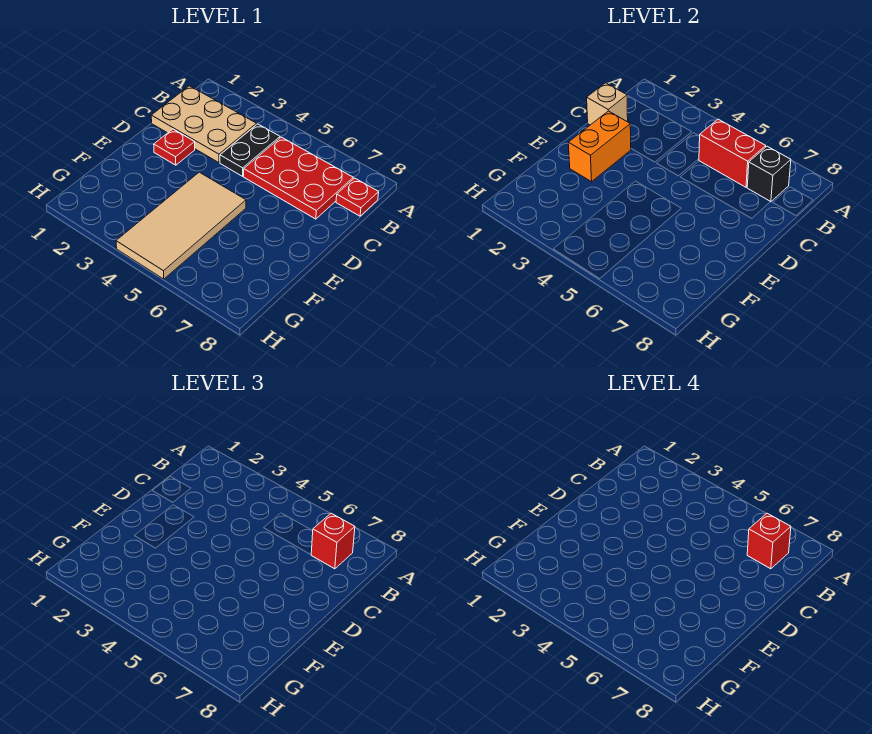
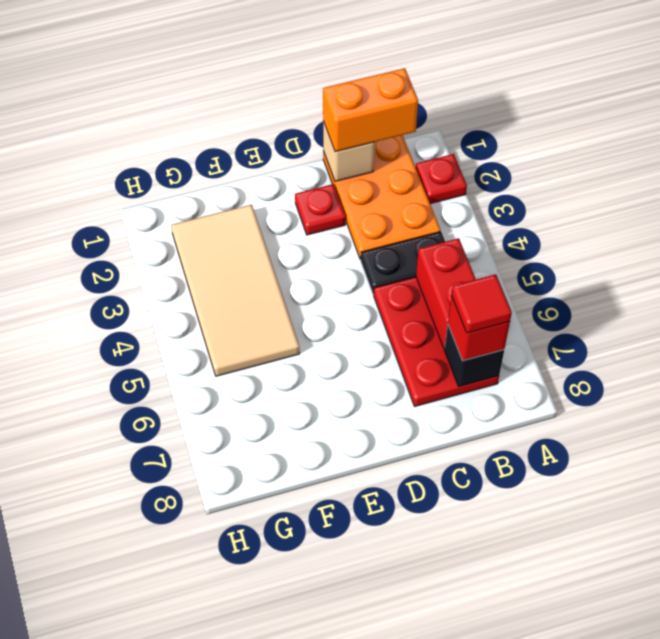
tan plate B1:C3 level 1 -> orange plate B1:C3 level 1
red brick B7 level 4 -> red tile B7 level 4
red plate B8 level 1 -> red plate A2 level 1
orange brick D2:E2 level 2 -> orange brick B1:C1 level 3
tan tile E4:H5 level 1 -> tan tile F2:G5 level 1

